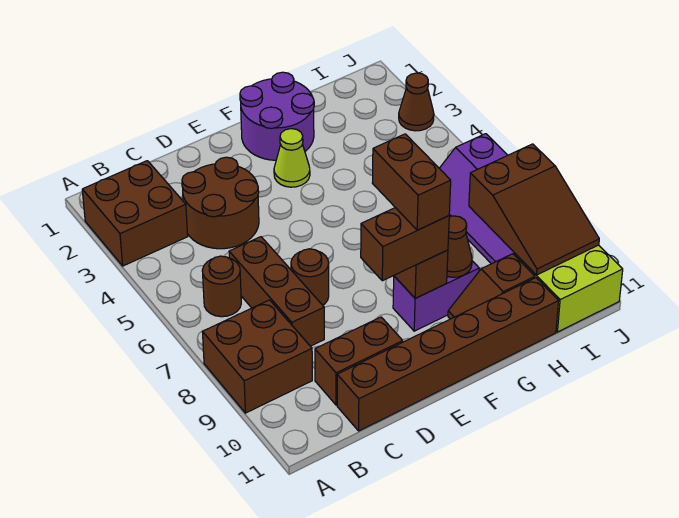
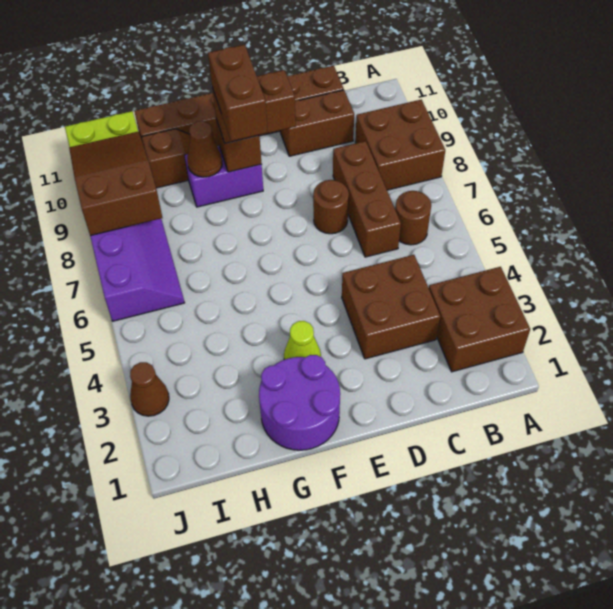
brown round brick C3:D4 level 1 -> brown brick C3:D4 level 1

